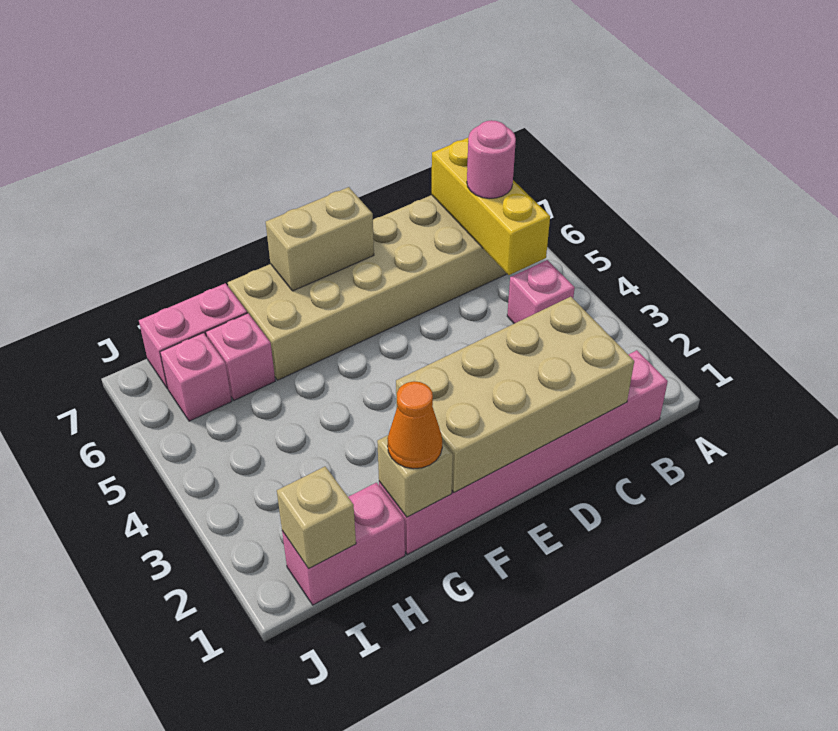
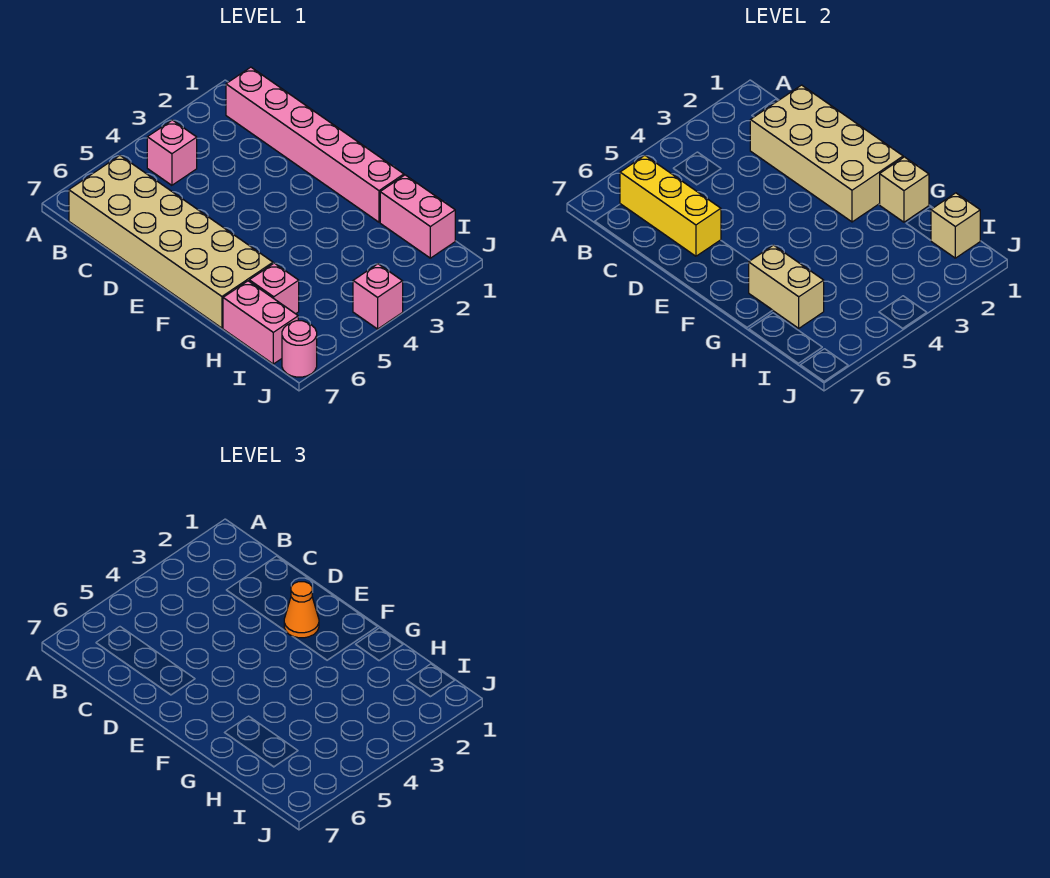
yellow brick B5:B7 level 2 -> yellow brick B6:D6 level 2
pink round brick B6 level 3 -> pink round brick J7 level 1
tan brick E7:F7 level 2 -> tan brick G6:H6 level 2
orange cone G1 level 3 -> orange cone E2 level 3
pink brick I6 level 1 -> pink brick J4 level 1

